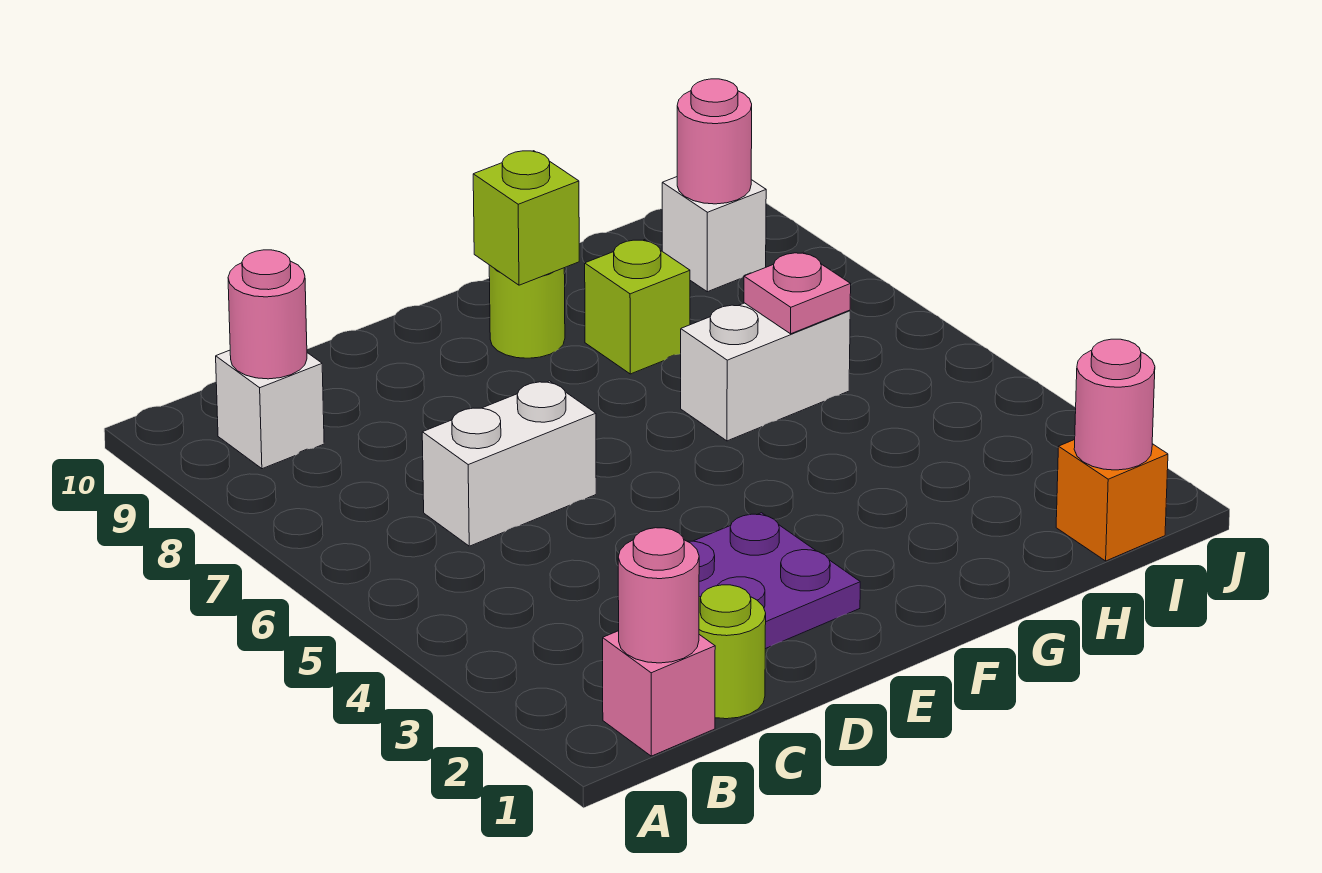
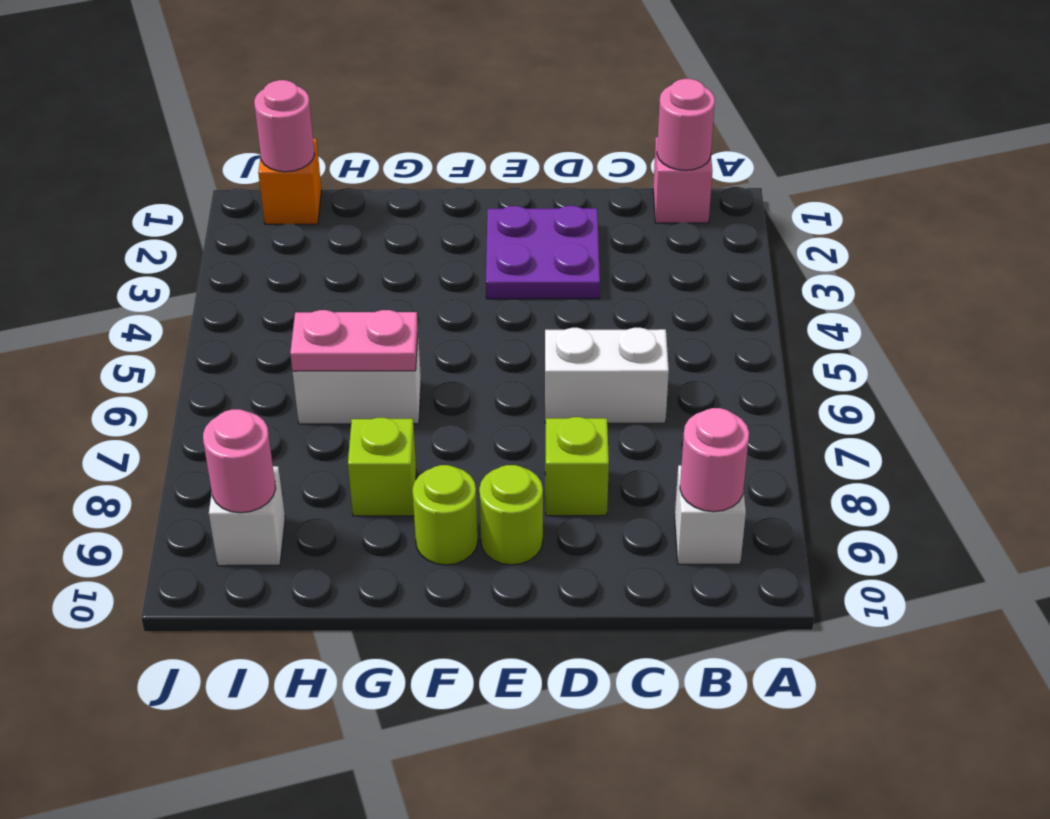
lime round brick C1 level 1 -> lime round brick E9 level 1
lime brick F9 level 2 -> lime brick D8 level 1
pink plate H6 level 2 -> pink plate G6:H6 level 2

